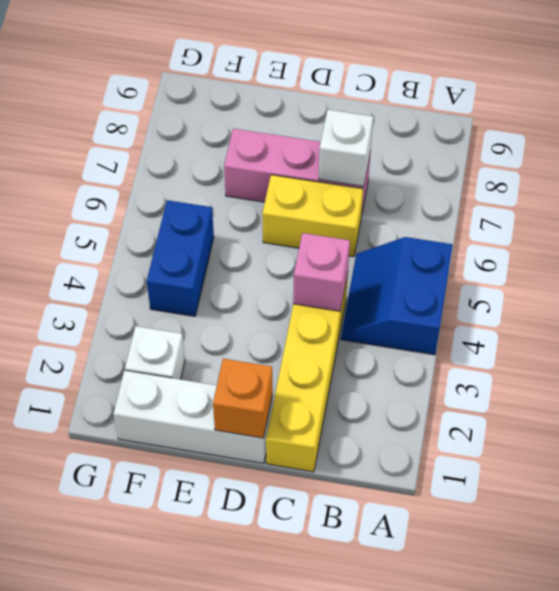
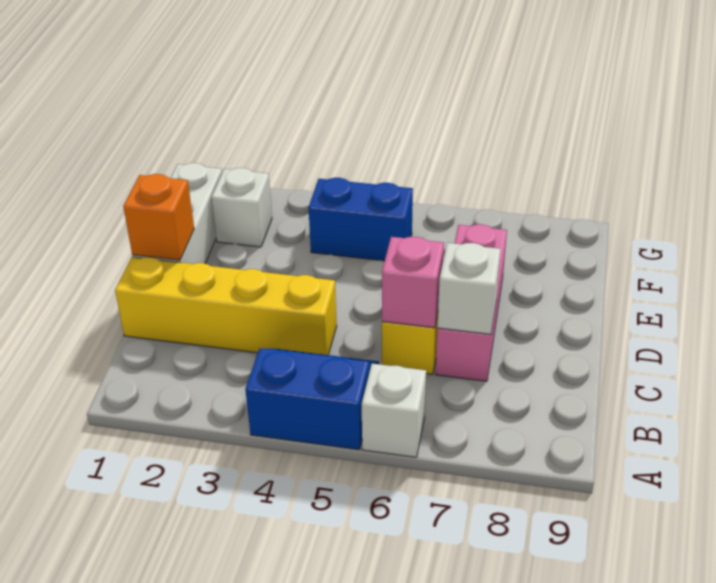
none -> white brick A6 level 1
pink brick C4 level 2 -> pink brick C6 level 2

